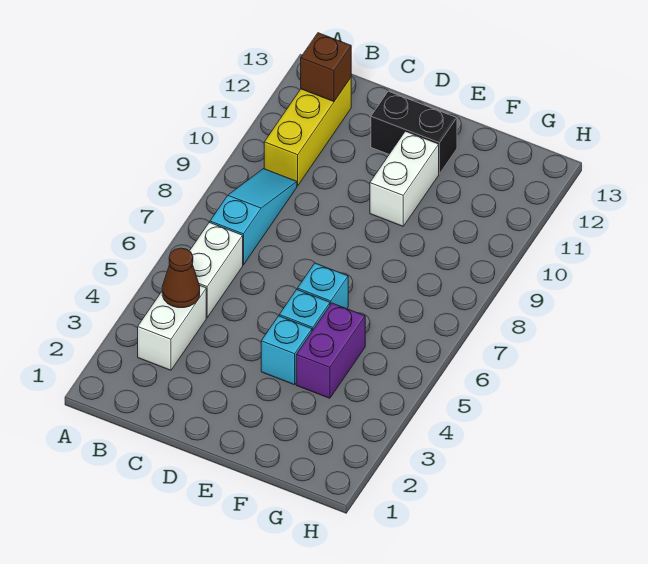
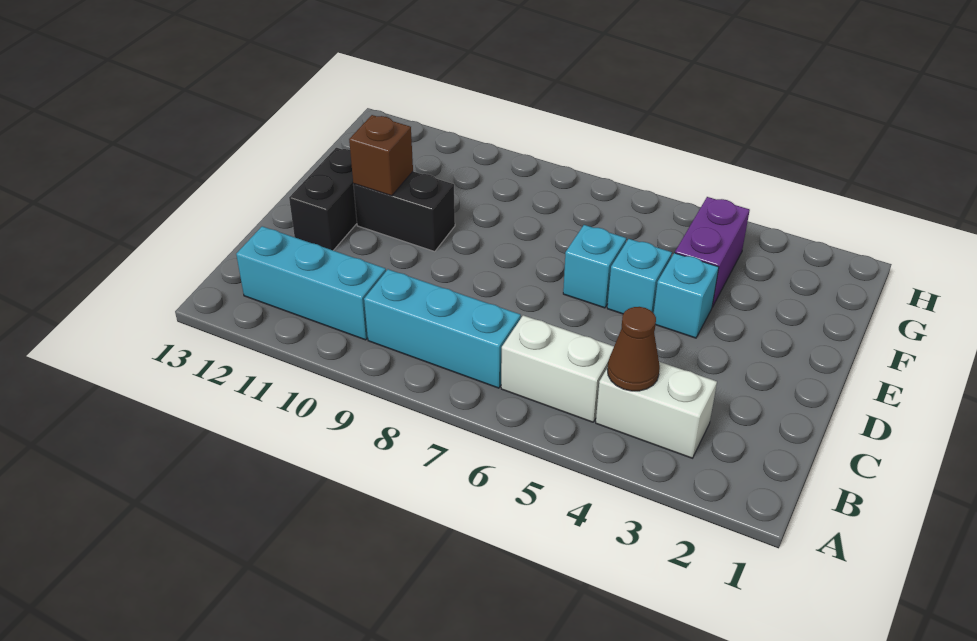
cyan slope B7:B9 level 1 top 7 -> cyan brick B7:B9 level 1
yellow brick B10:B12 level 1 -> cyan brick B10:B12 level 1
brown brick B12 level 2 -> brown brick E11 level 2
white brick E10:E11 level 1 -> black brick E10:E11 level 1
purple brick F4:F5 level 1 -> purple brick F4:G4 level 1

